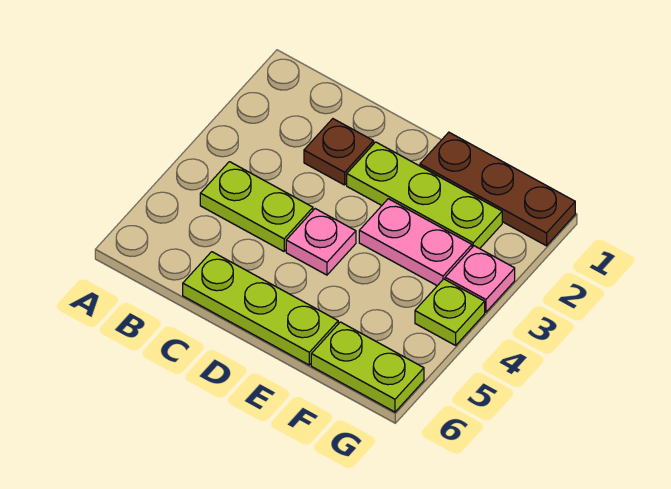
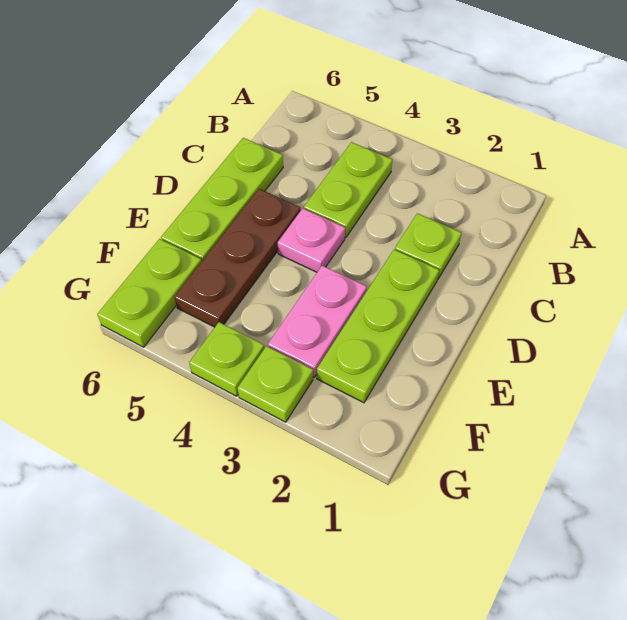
brown plate C2 level 1 -> lime plate C2 level 1
brown plate E1:G1 level 1 -> brown plate D5:F5 level 1
pink plate G3 level 1 -> lime plate G3 level 1

